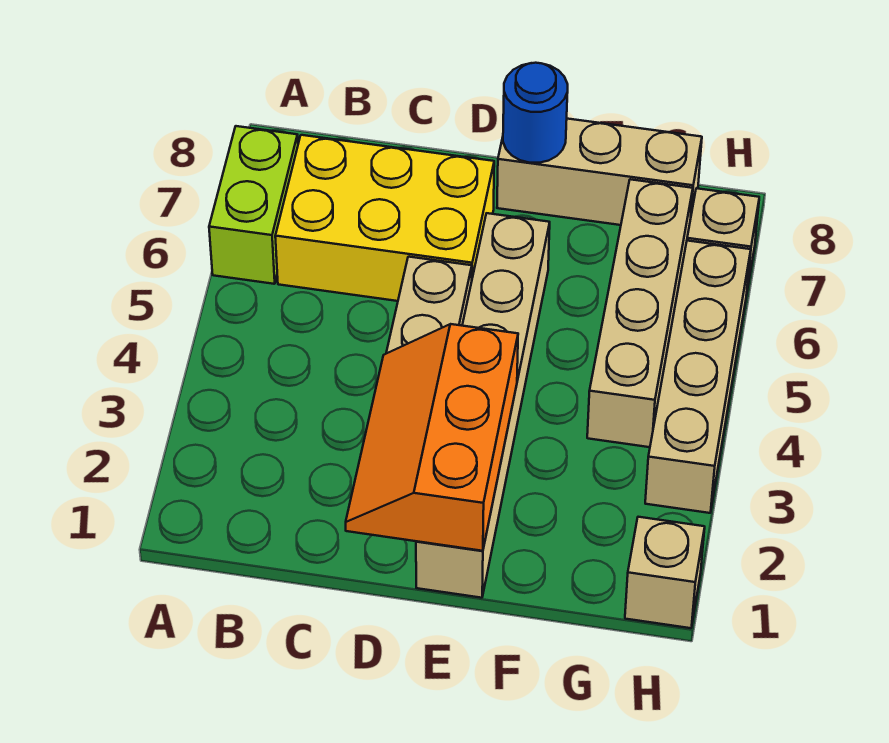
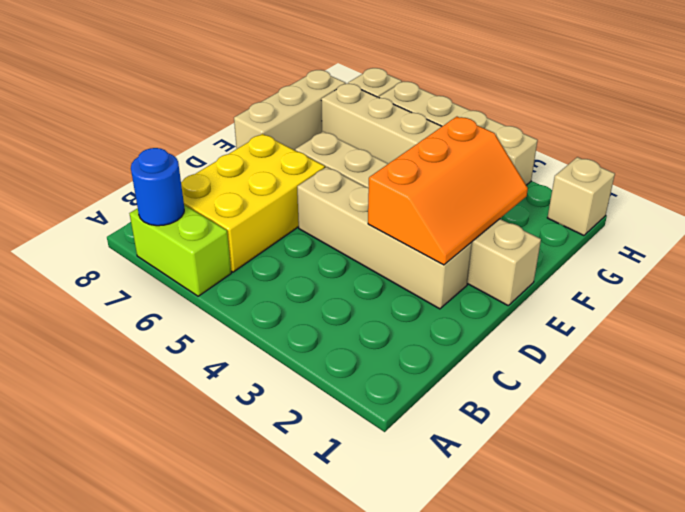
orange slope D1:E3 level 2 top E -> orange slope D2:F3 level 2 top 3
blue round brick E8 level 2 -> blue round brick A7 level 2

